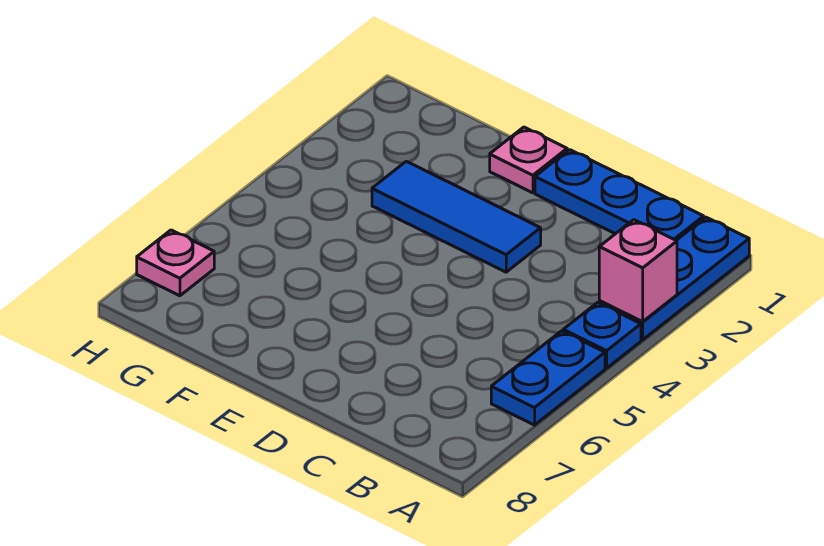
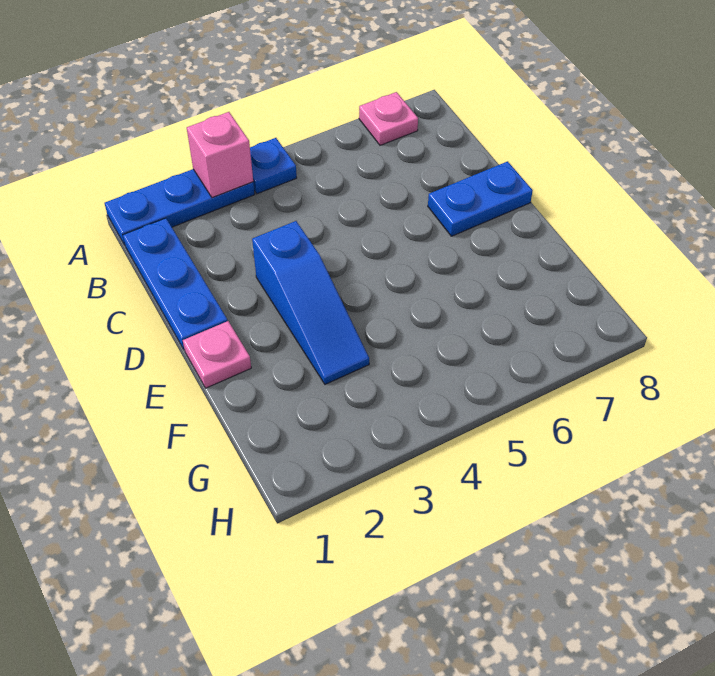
blue plate A5:A6 level 1 -> blue plate D7:D8 level 1
blue tile D3:F3 level 1 -> blue slope D3:F3 level 1 top D
pink plate H7 level 1 -> pink plate A7 level 1

